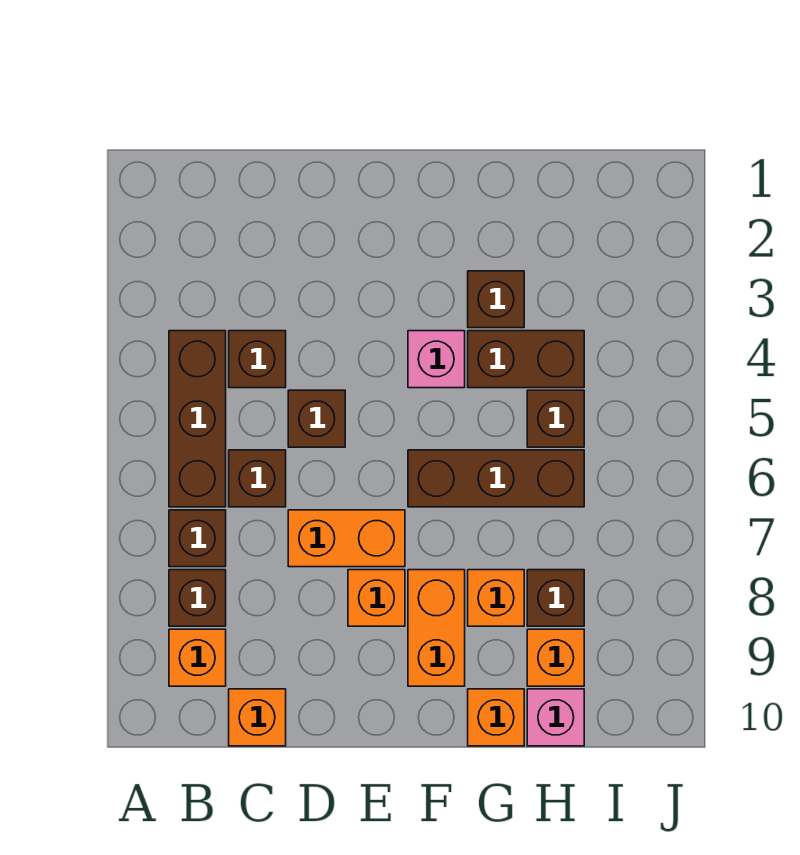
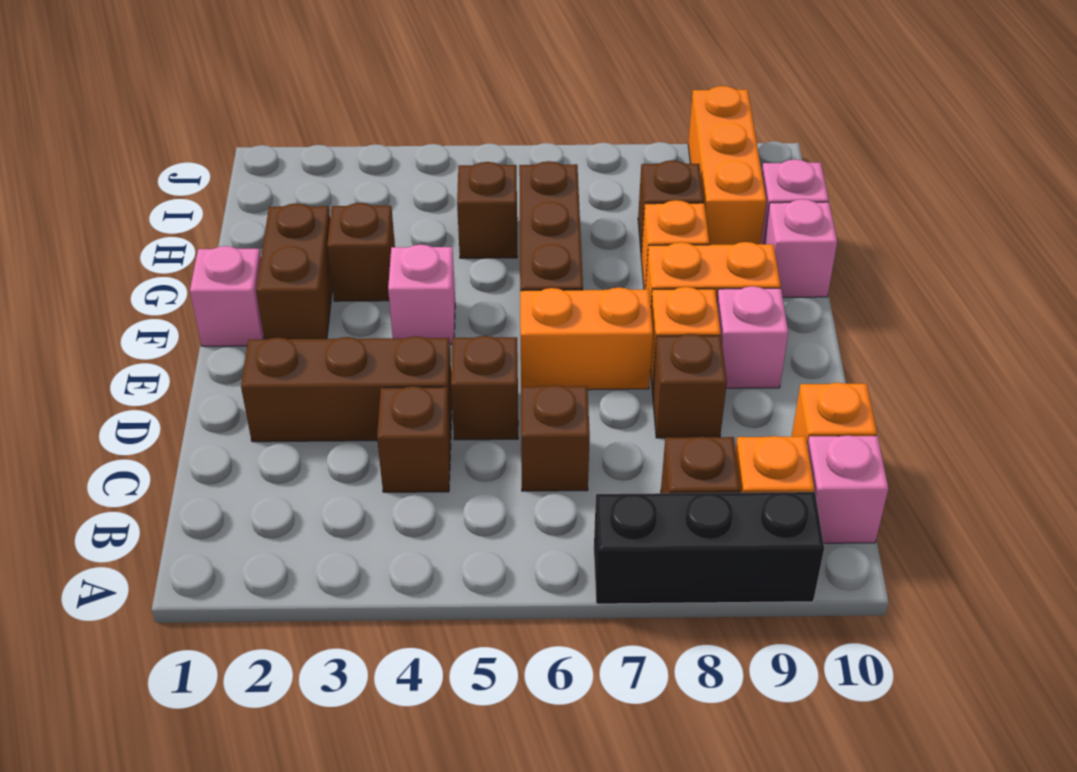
none -> black brick A7:A9 level 1
brown brick B4:B6 level 1 -> brown brick D2:D4 level 1
brown brick B7 level 1 -> brown brick D8 level 1
none -> pink brick B10 level 1
orange brick D7:E7 level 1 -> orange brick E6:E7 level 1
none -> pink brick E9 level 1
none -> pink brick F1 level 1
brown brick G4:H4 level 1 -> brown brick F2:G2 level 1
orange brick G10 level 1 -> pink brick G10 level 1
orange brick H9 level 1 -> orange brick H9:J9 level 1

